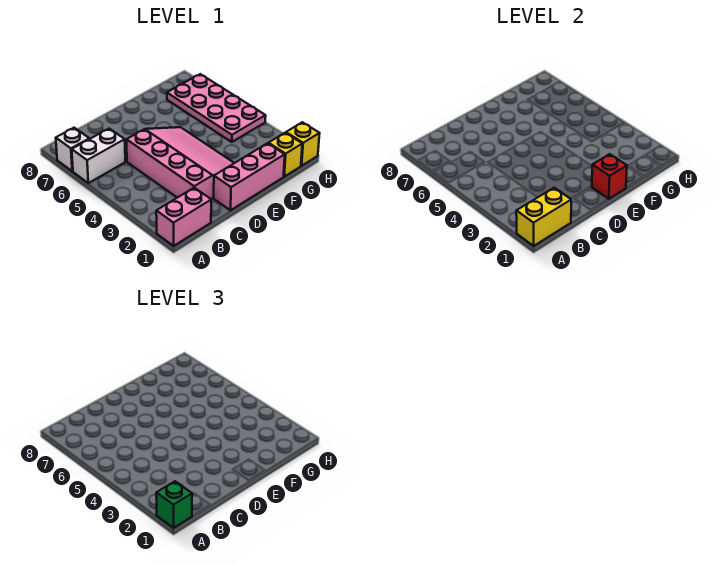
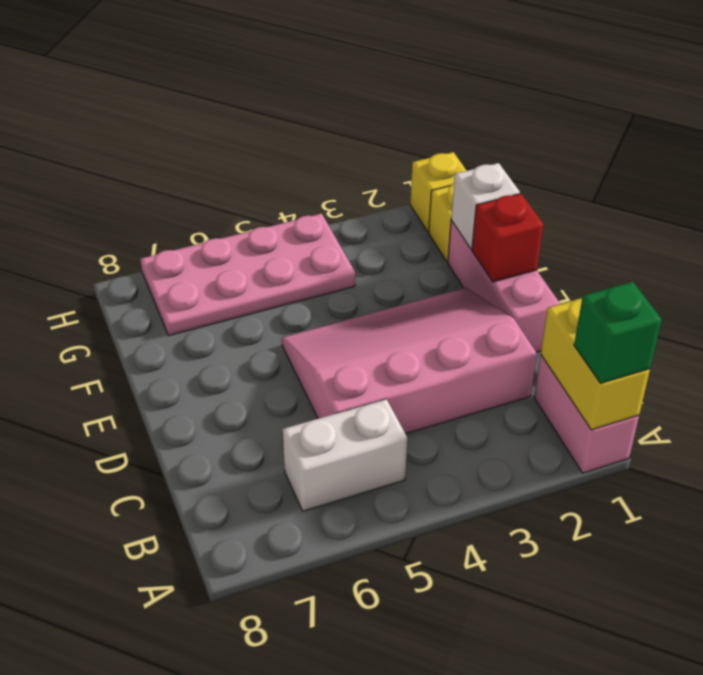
white brick A6:B6 level 1 -> white brick B5:B6 level 1
white brick A7 level 1 -> white brick F1 level 2

